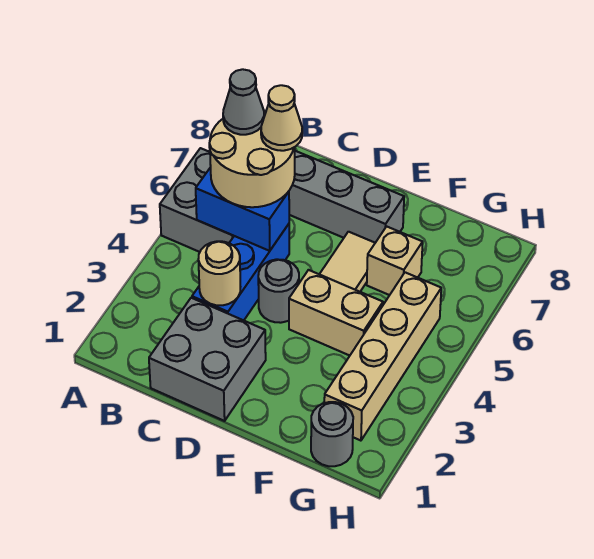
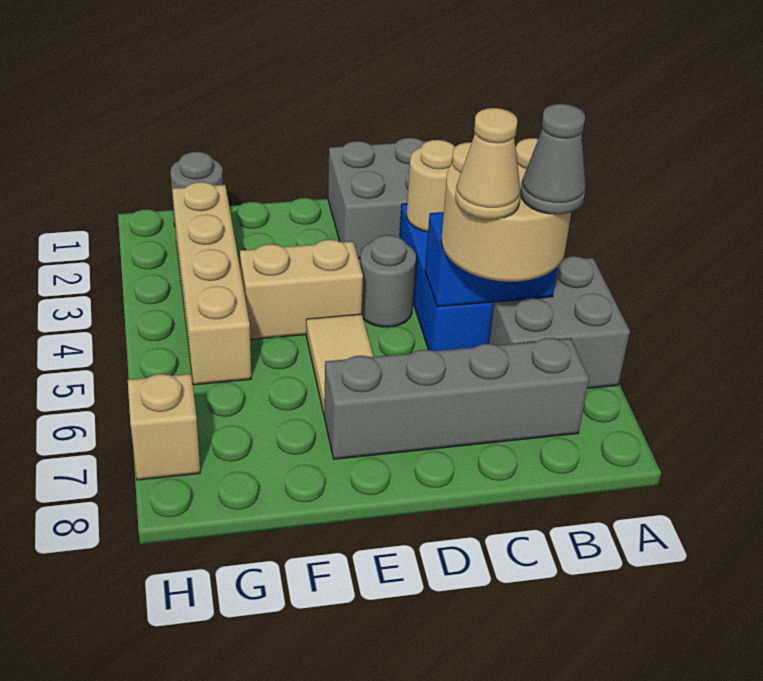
tan brick F6 level 1 -> tan brick H7 level 1

